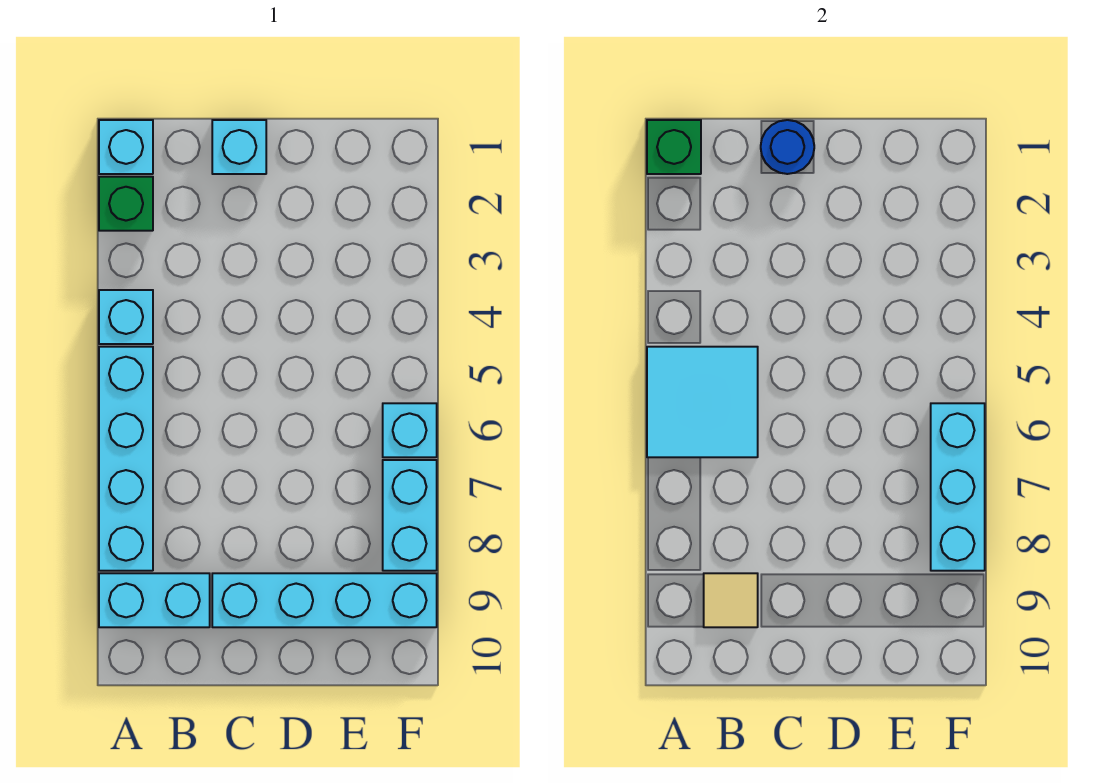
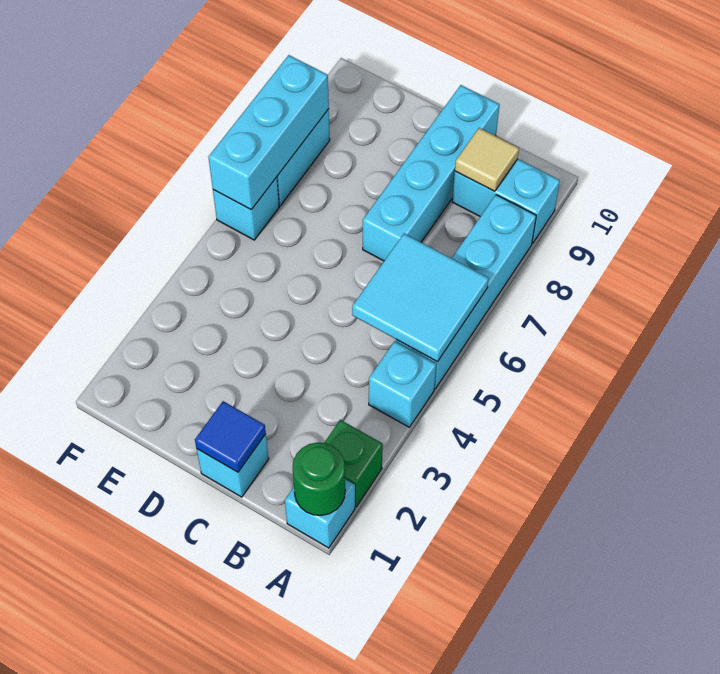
green brick A1 level 2 -> green round brick A1 level 2
blue round brick C1 level 2 -> blue tile C1 level 2
cyan brick C9:F9 level 1 -> cyan brick C7:C10 level 1

